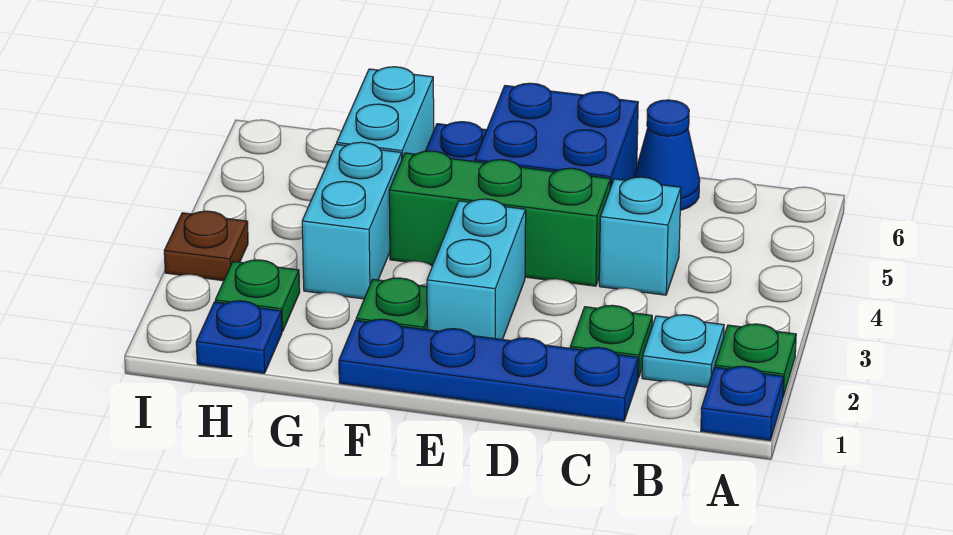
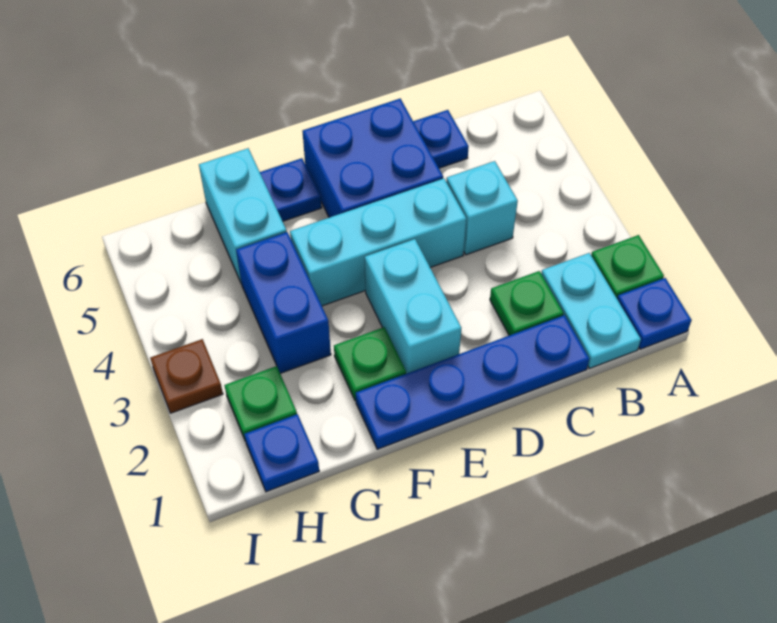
cyan plate B2 level 1 -> cyan plate B1:B2 level 1
blue cone C6 level 1 -> blue plate C6 level 1
green brick D4:F4 level 1 -> cyan brick D4:F4 level 1
cyan brick G3:G4 level 1 -> blue brick G3:G4 level 1

